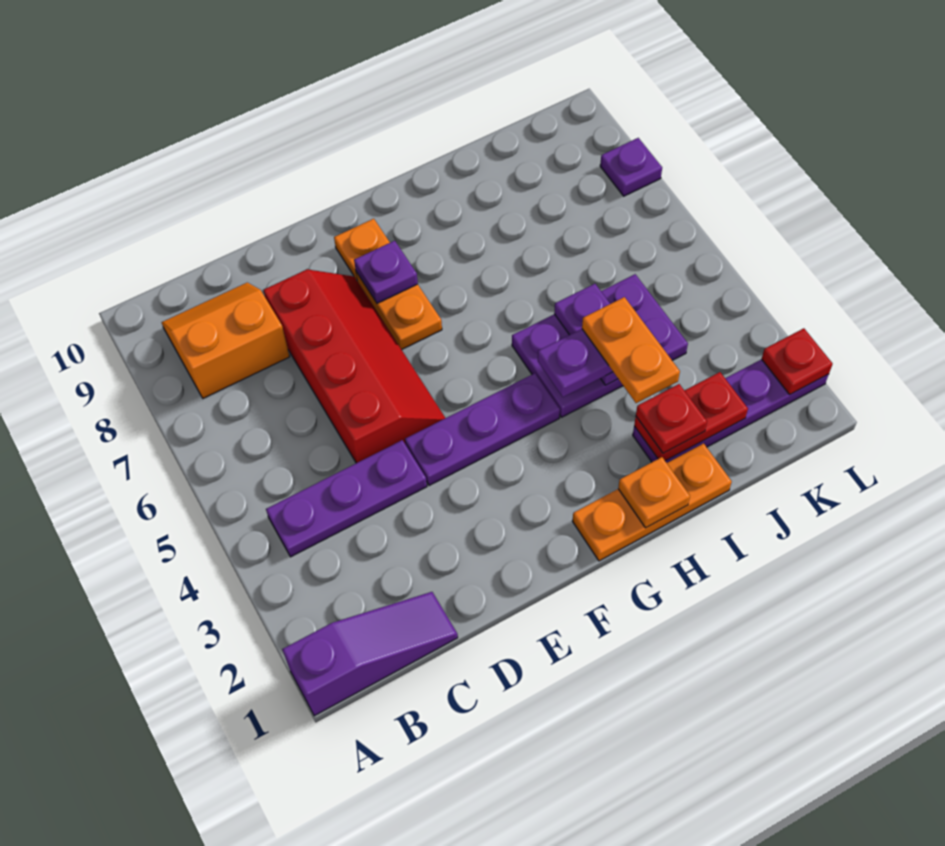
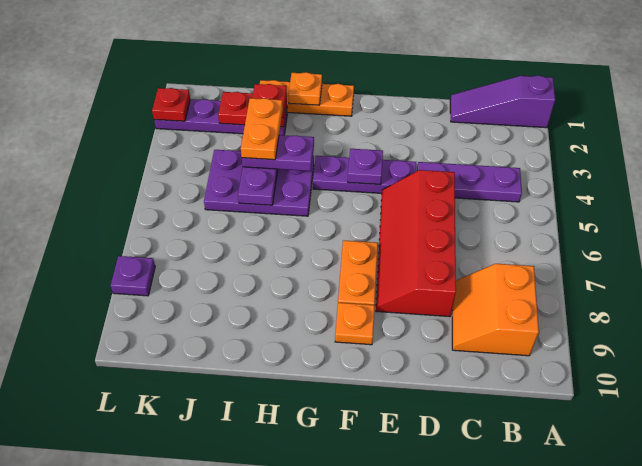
orange slope B8:C9 level 1 top 8 -> orange slope B8:C9 level 1 top B
purple plate F8 level 2 -> purple plate F4 level 2

